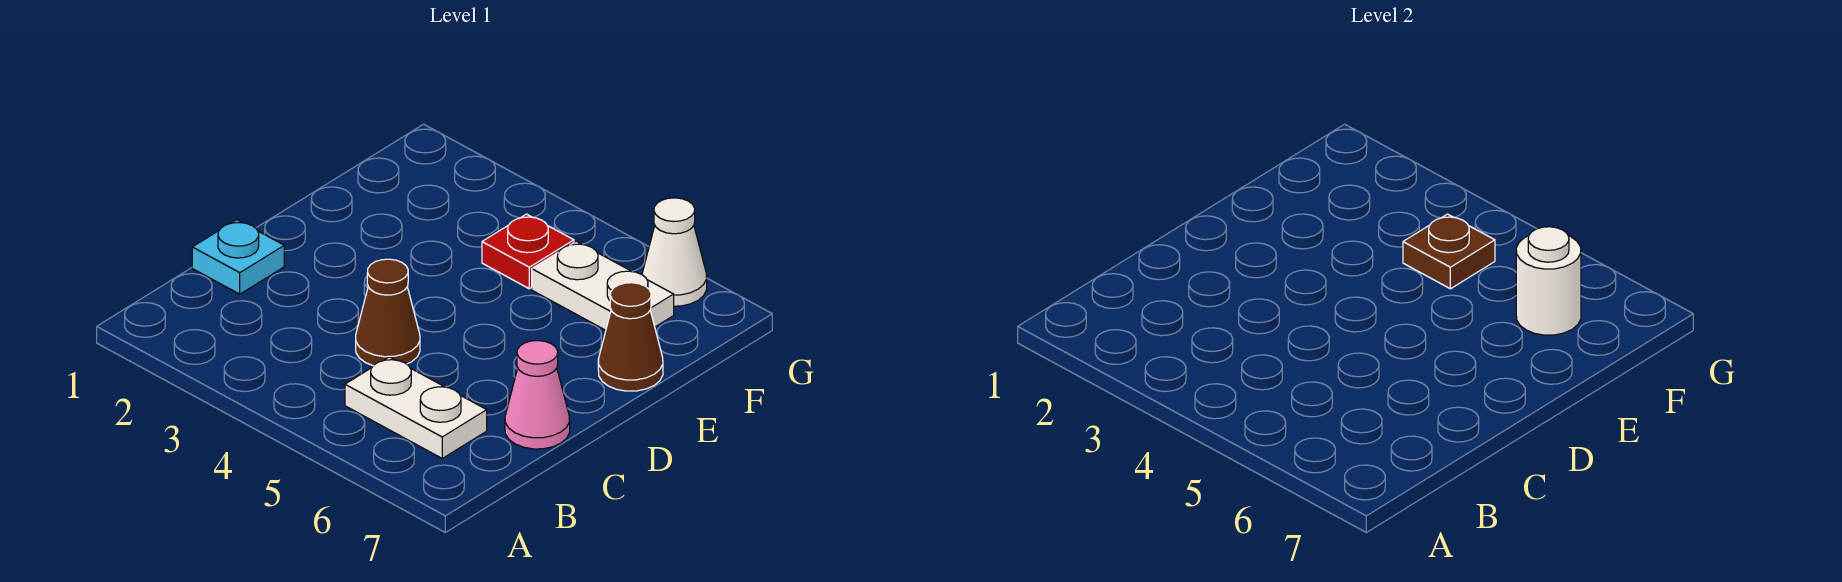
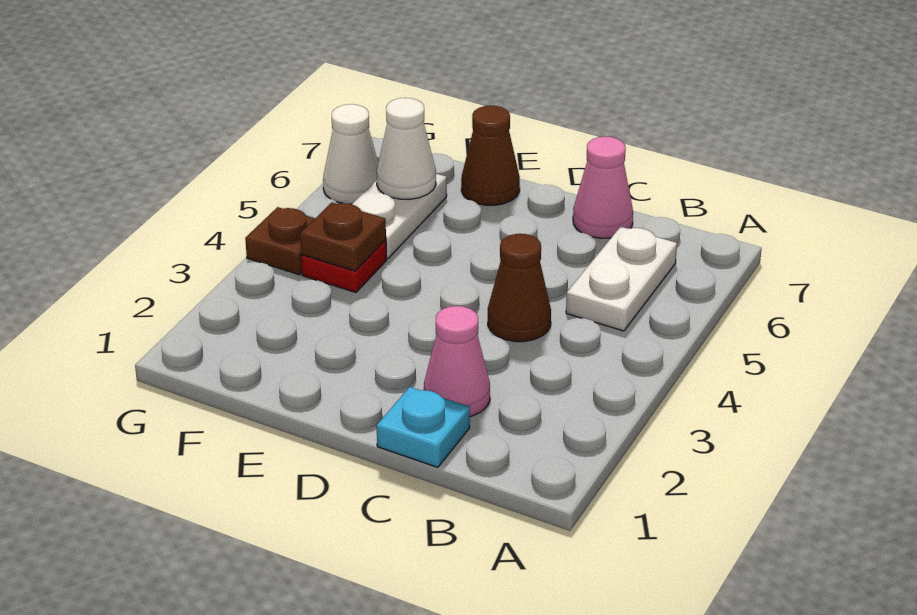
none -> pink cone C2 level 1
white round brick F6 level 2 -> white cone F6 level 2
none -> brown plate G4 level 1

